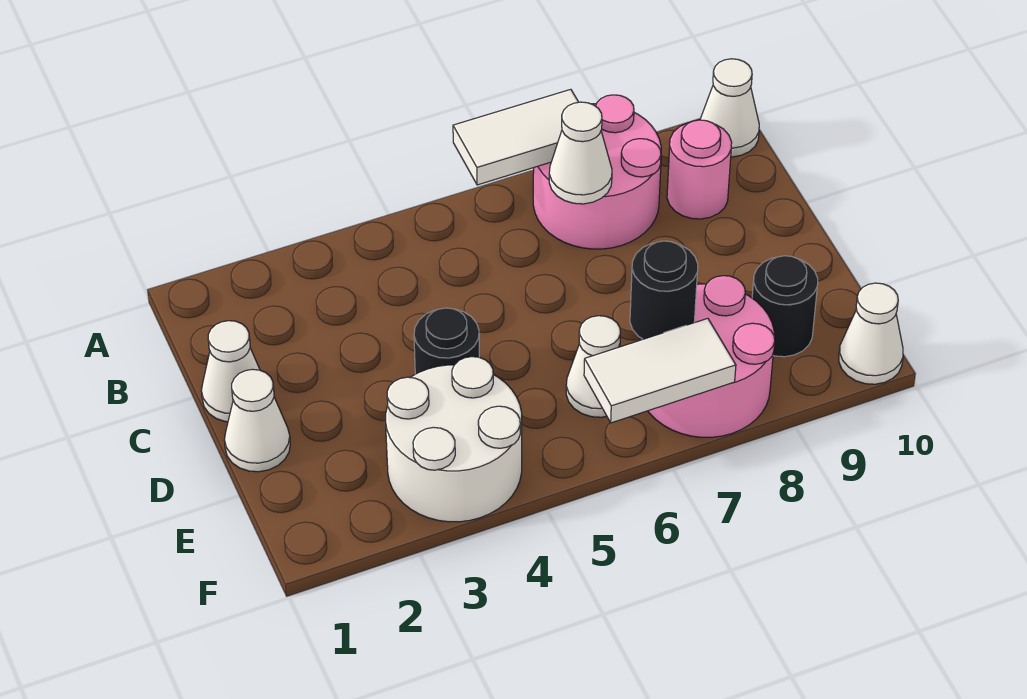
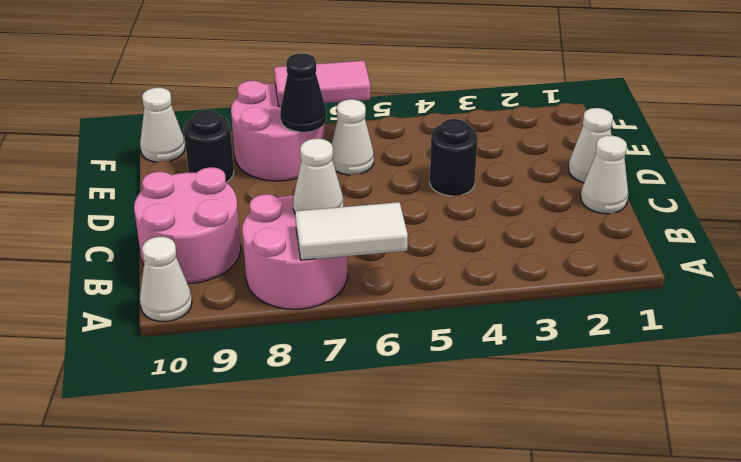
pink round brick B9 level 1 -> pink round brick B9:C10 level 1
white round brick E3:F4 level 1 -> none
black round brick E7 level 2 -> black cone E7 level 2
white tile F6:F7 level 2 -> pink tile F6:F7 level 2

